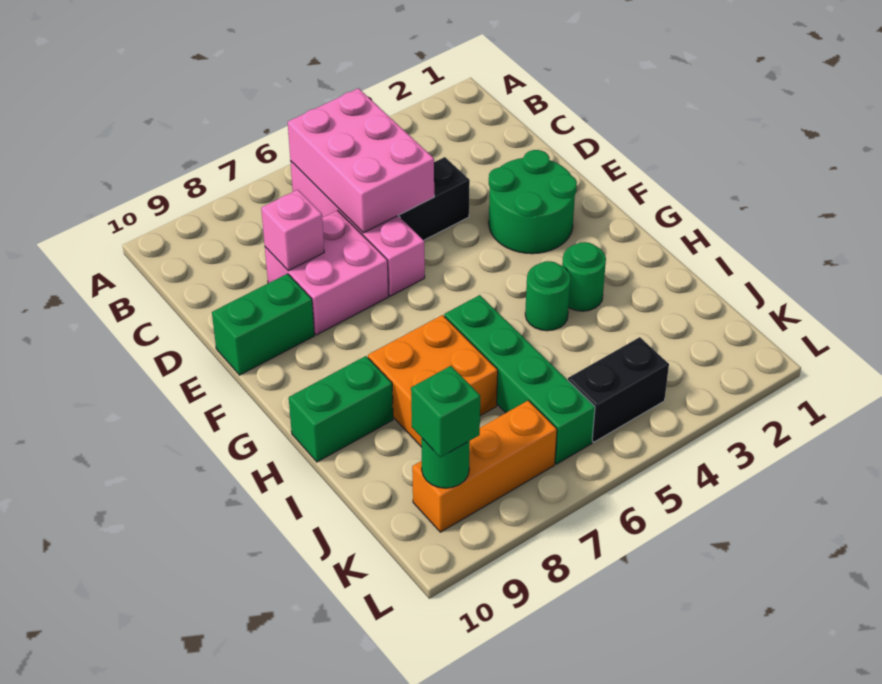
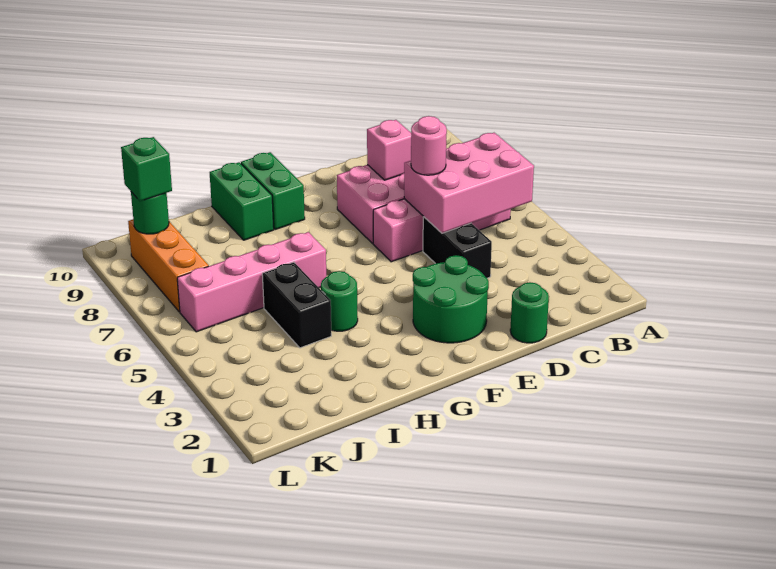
none -> pink round brick D6 level 3
green brick E9:E10 level 1 -> green brick G9:G10 level 1
green round brick H3 level 1 -> green round brick D1 level 1
green brick H6:K6 level 1 -> pink brick H6:K6 level 1
orange brick H7:I8 level 1 -> none
black brick K4:K5 level 1 -> black brick I4:I5 level 1

